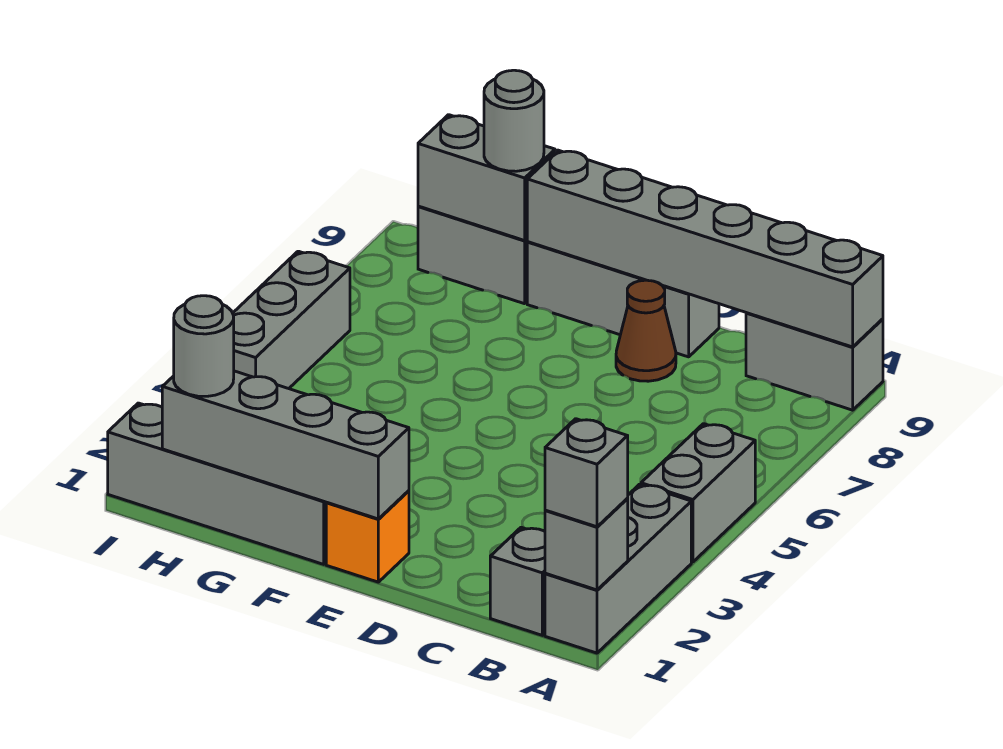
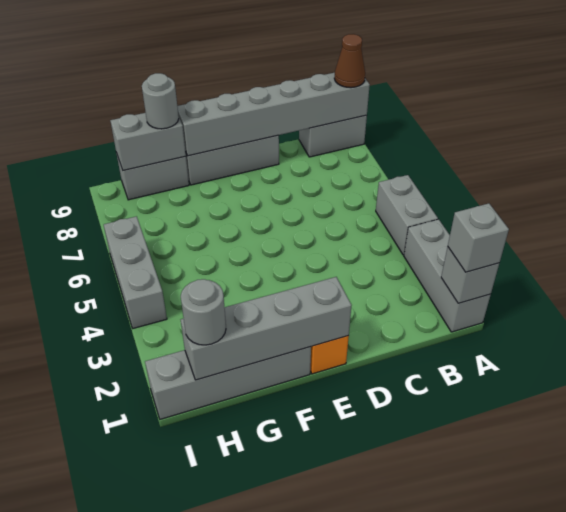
grey brick B1 level 1 -> none
brown cone D8 level 1 -> brown cone A9 level 3

